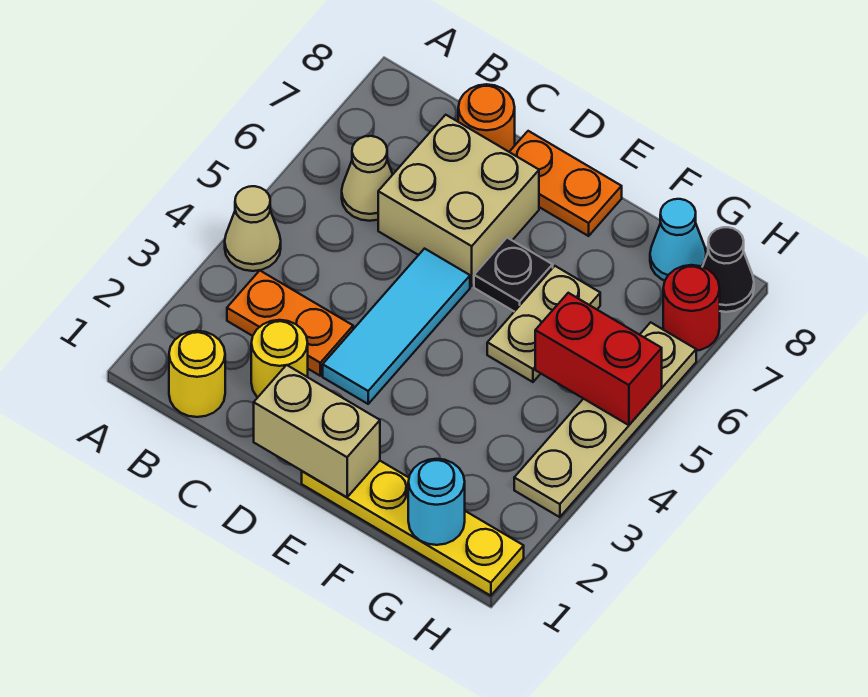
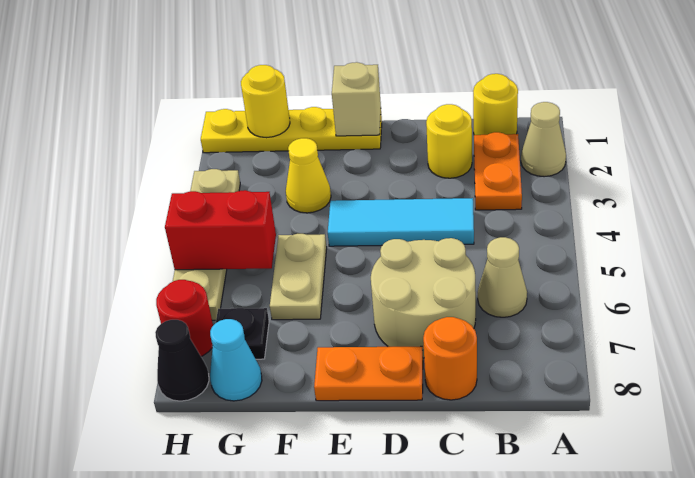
tan cone A4 level 1 -> tan cone A2 level 1
orange plate B3:C3 level 1 -> orange plate B2:B3 level 1
tan brick C6:D7 level 1 -> tan round brick C6:D7 level 1
tan brick D1:E1 level 2 -> tan brick E1 level 2
cyan tile D3:D5 level 1 -> cyan tile C4:E4 level 1
black plate E6 level 1 -> black plate G7 level 1
none -> yellow cone F3 level 1
cyan round brick G1 level 2 -> yellow round brick G1 level 2

